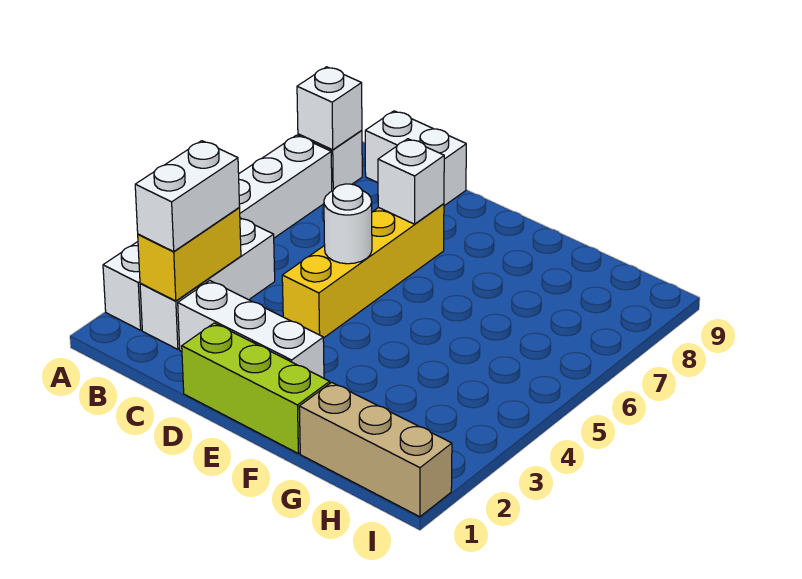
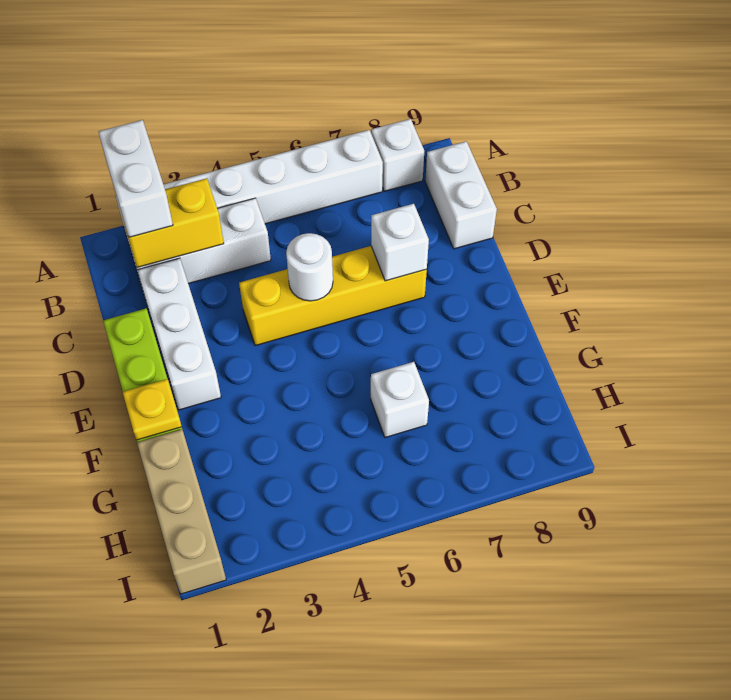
white brick A8 level 2 -> white brick G6 level 1
white brick B2:B3 level 3 -> white brick A2:B2 level 3
none -> yellow plate F1 level 2

